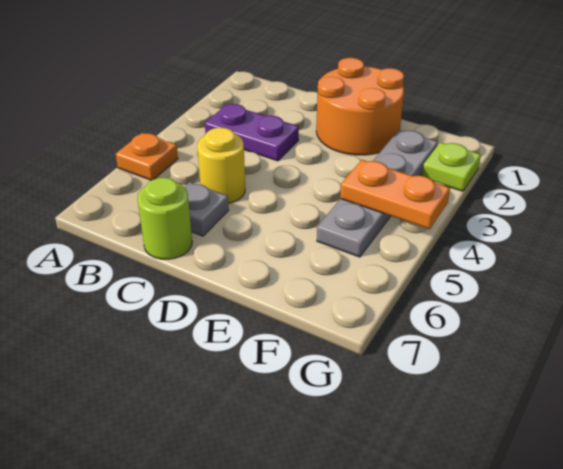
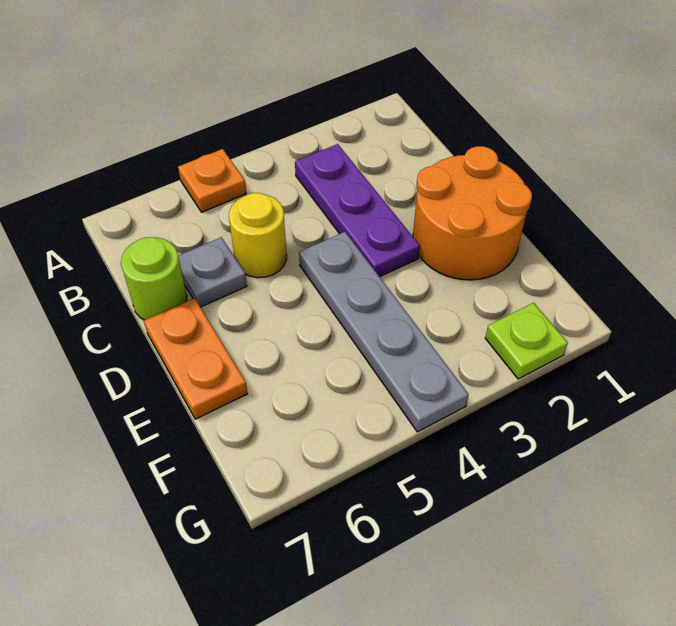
purple plate B3:C3 level 1 -> purple plate B3:D3 level 1
grey plate F2:F5 level 1 -> grey plate D4:G4 level 1
orange plate F4:G4 level 2 -> orange plate D7:E7 level 1

